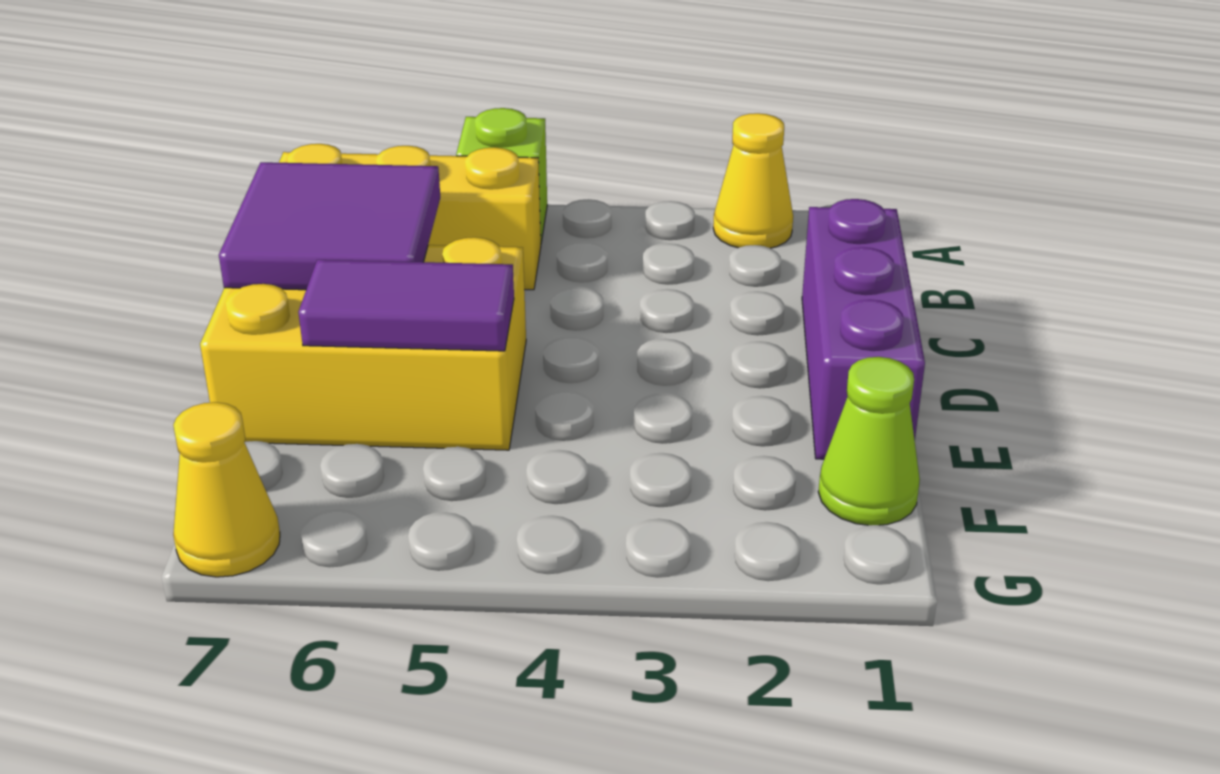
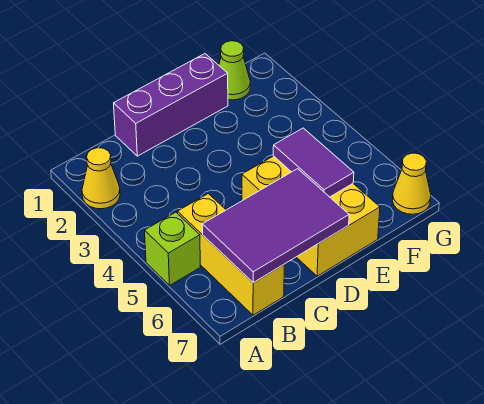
purple tile C6:D7 level 2 -> purple tile B6:D7 level 2

